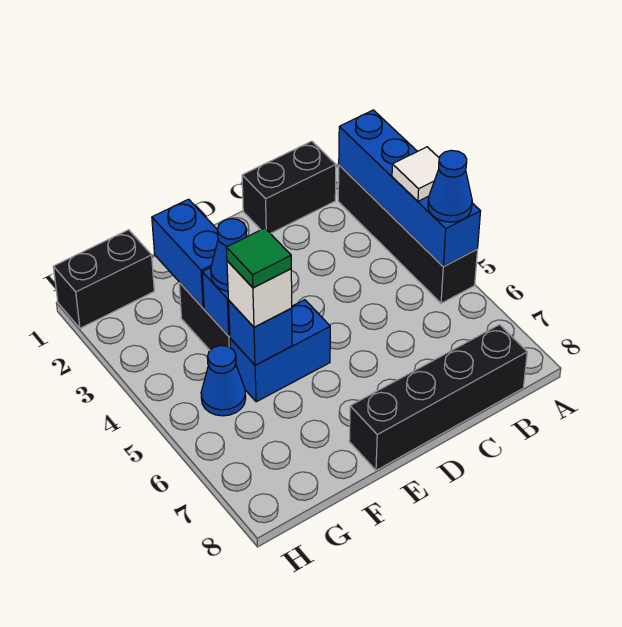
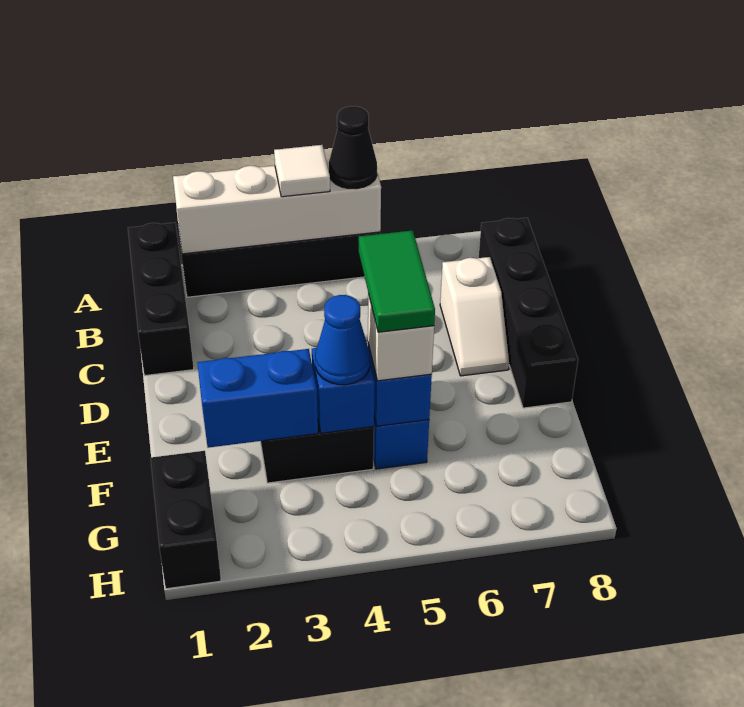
blue brick A2:A5 level 2 -> white brick A2:A5 level 2
blue cone A5 level 3 -> black cone A5 level 3
black brick B1:C1 level 1 -> black brick A1:C1 level 1
none -> white slope C7:D7 level 1 top C
green tile F5 level 4 -> green tile E5:F5 level 4
blue cone G5 level 1 -> none

